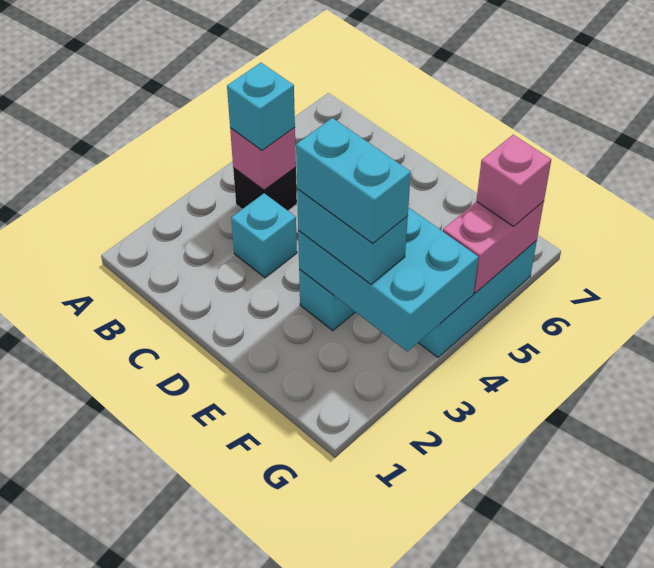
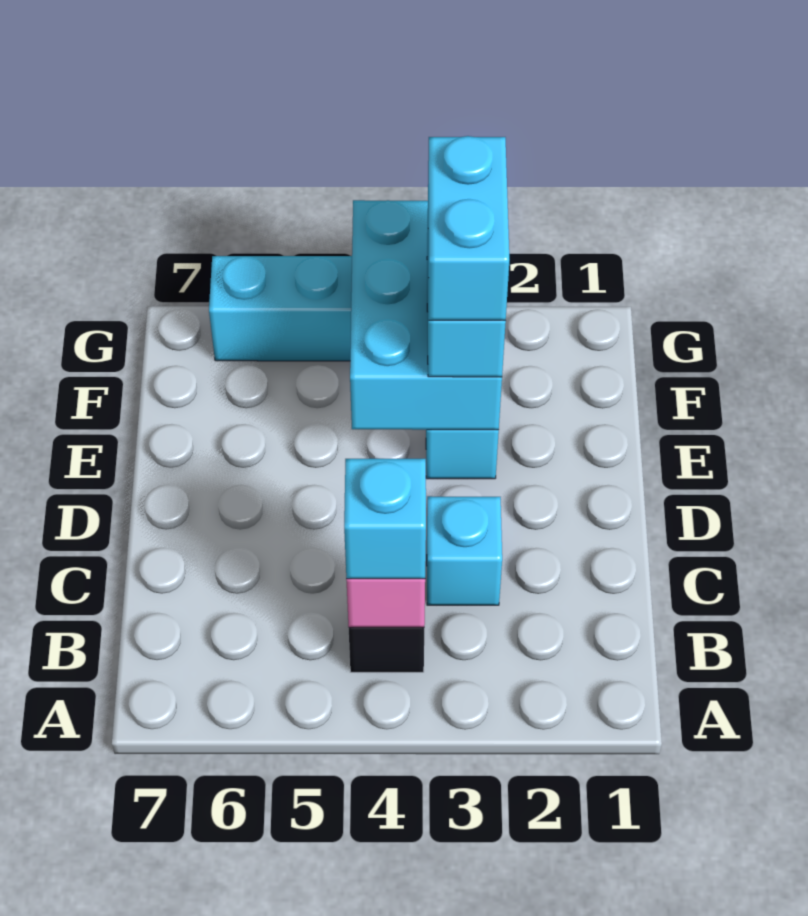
pink brick G5:G6 level 2 -> none
pink brick G6 level 3 -> none

